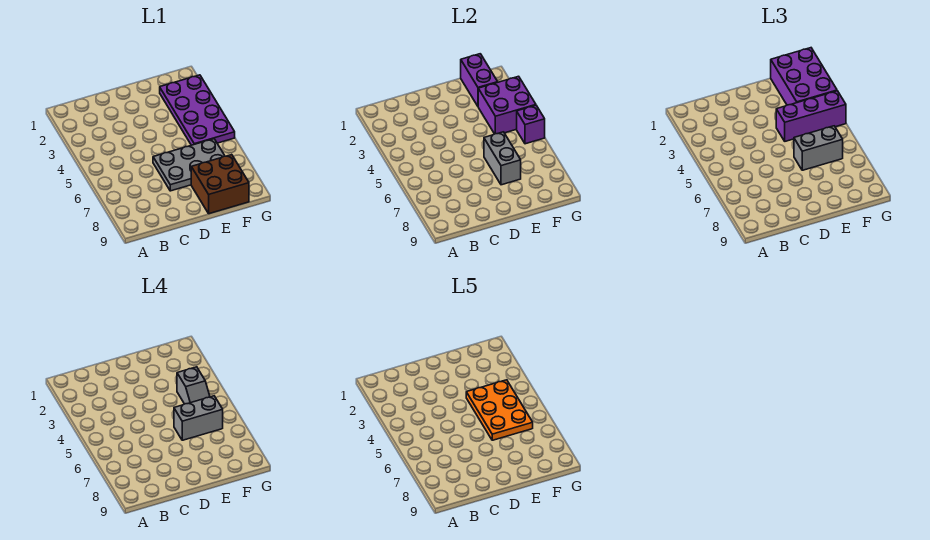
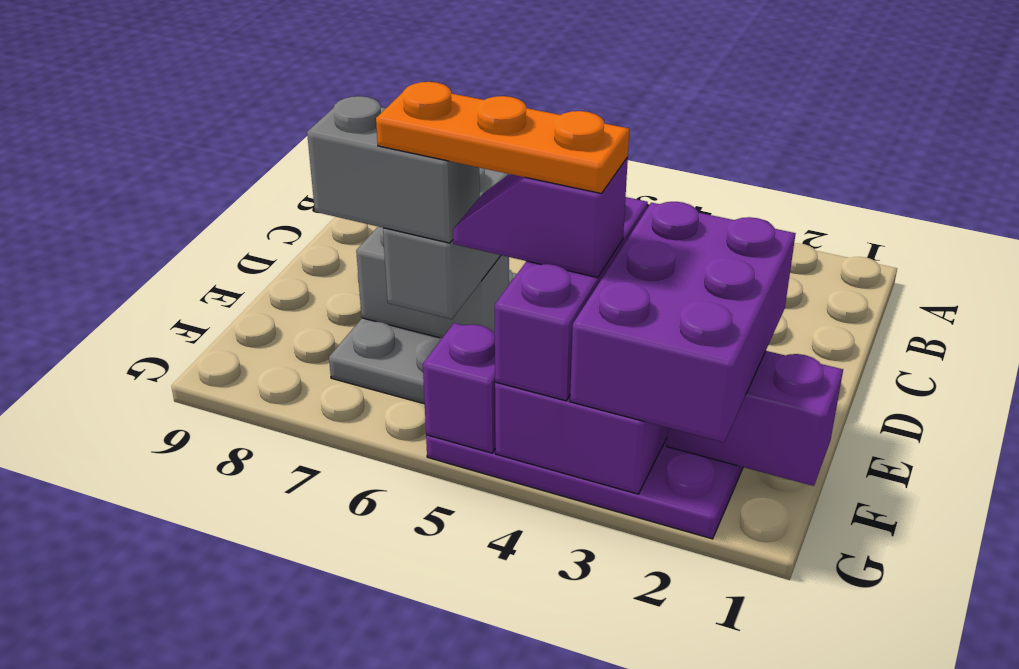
orange plate E4:F6 level 5 -> orange plate F4:F6 level 5
grey brick E6:F6 level 4 -> grey brick F6:F7 level 4
brown brick E8:F9 level 1 -> none
purple brick F1:G3 level 3 -> purple brick E2:G3 level 3
grey slope F4:F5 level 4 top 4 -> purple slope F4:F5 level 4 top 4

